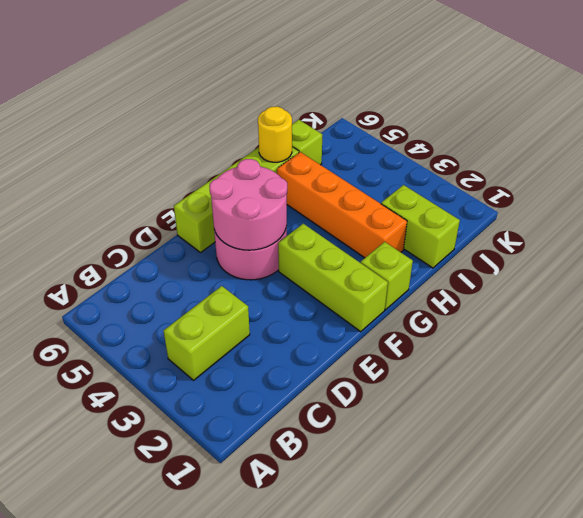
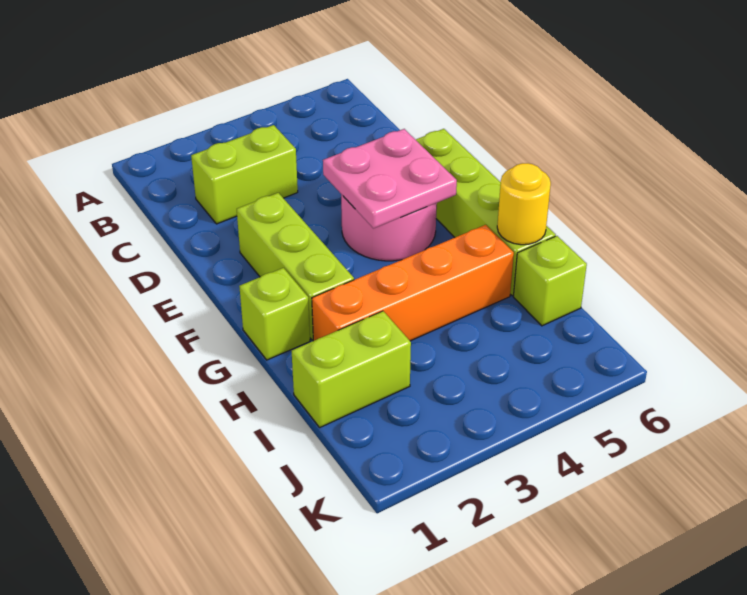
lime brick B3:C3 level 1 -> lime brick C2:C3 level 1
pink round brick E4:F5 level 2 -> pink plate E4:F5 level 2
lime brick F1:F3 level 1 -> lime brick E2:G2 level 1

